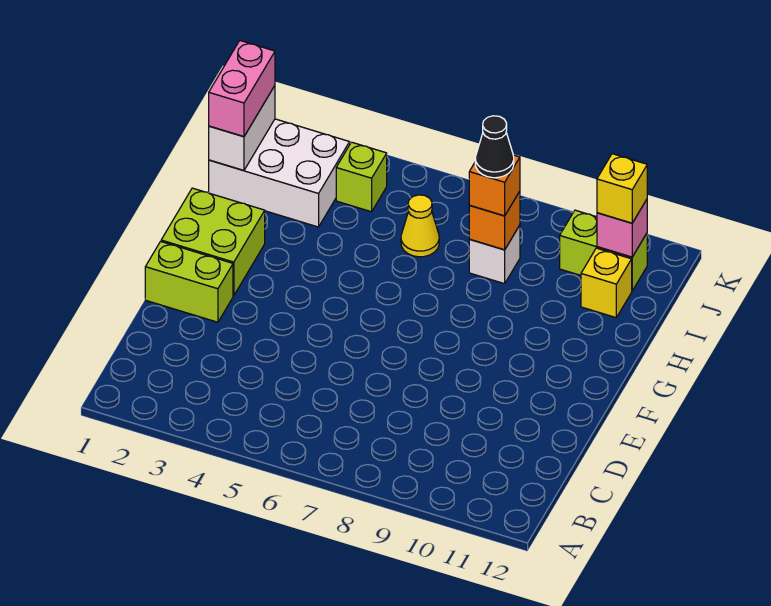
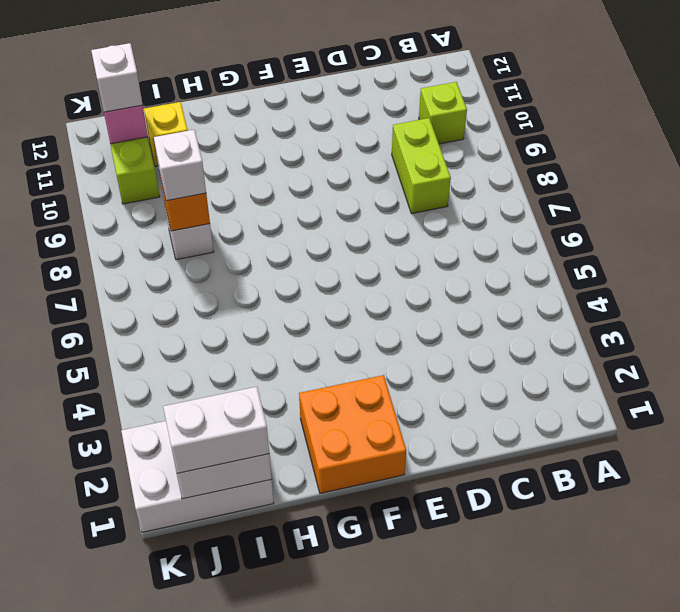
lime brick E1:E2 level 1 -> lime brick C8:C9 level 1
lime brick F1:G2 level 1 -> orange brick F1:G2 level 1
white brick I1:J3 level 1 -> white brick I1:K2 level 1
pink brick I1:J1 level 3 -> white brick I1:J1 level 3
yellow cone I6 level 1 -> none
orange brick I8 level 3 -> white brick I8 level 3
black cone I8 level 4 -> none
lime brick J4 level 1 -> lime brick B10 level 1
yellow brick J11 level 3 -> white brick J11 level 3

